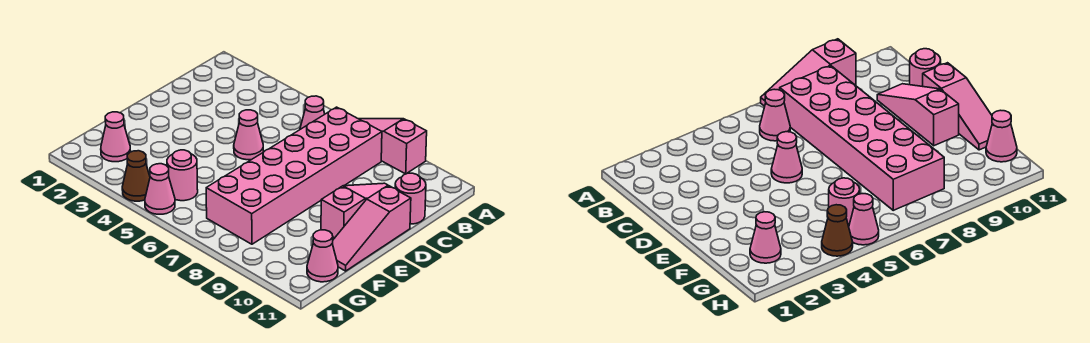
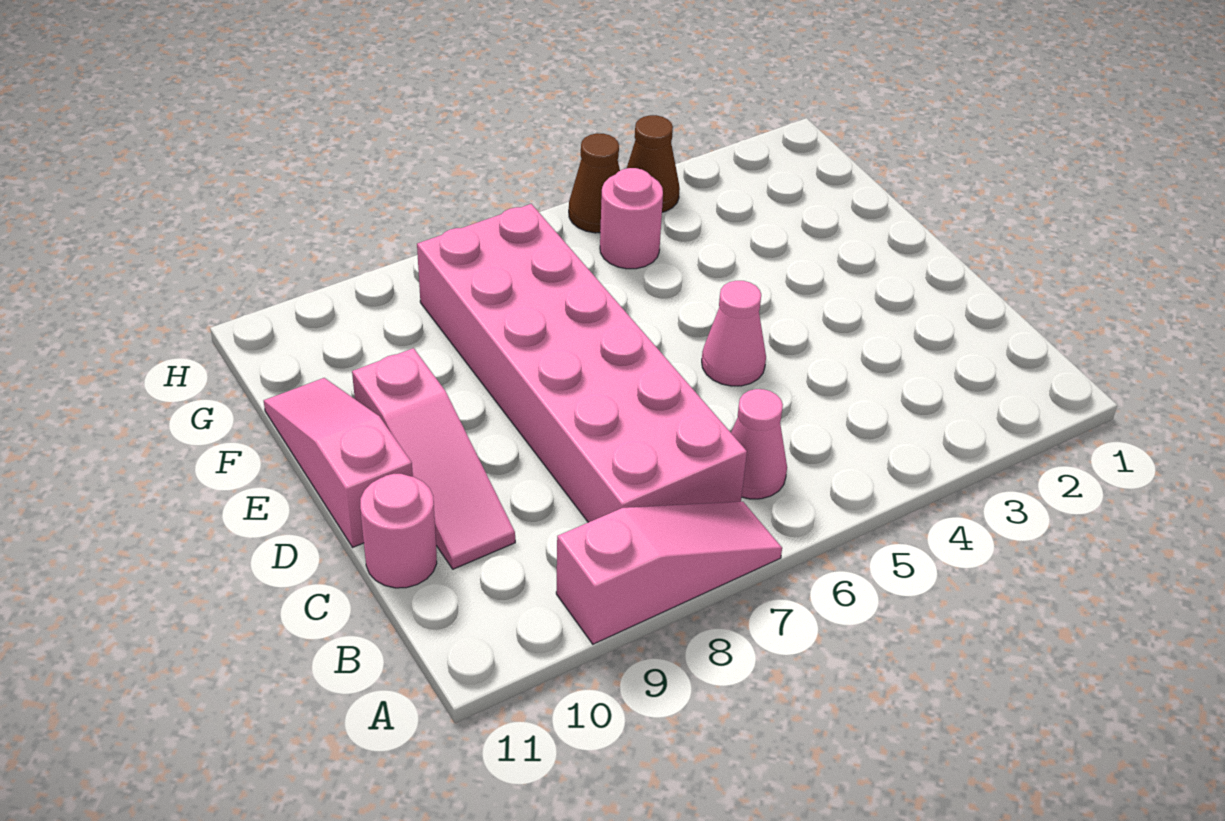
pink cone G2 level 1 -> none
pink cone G11 level 1 -> none
pink cone H5 level 1 -> brown cone H5 level 1

